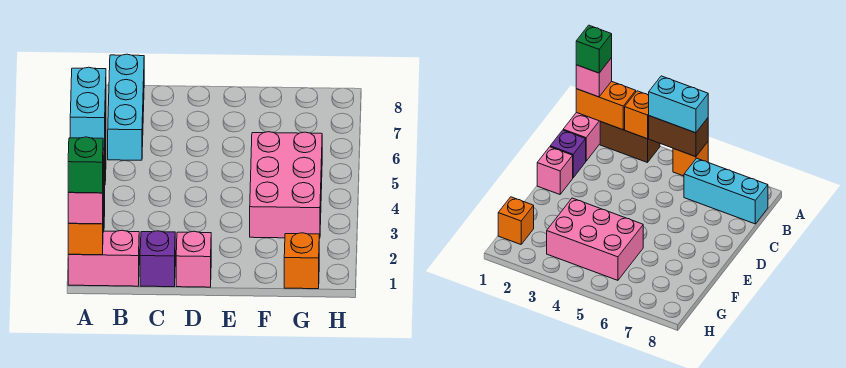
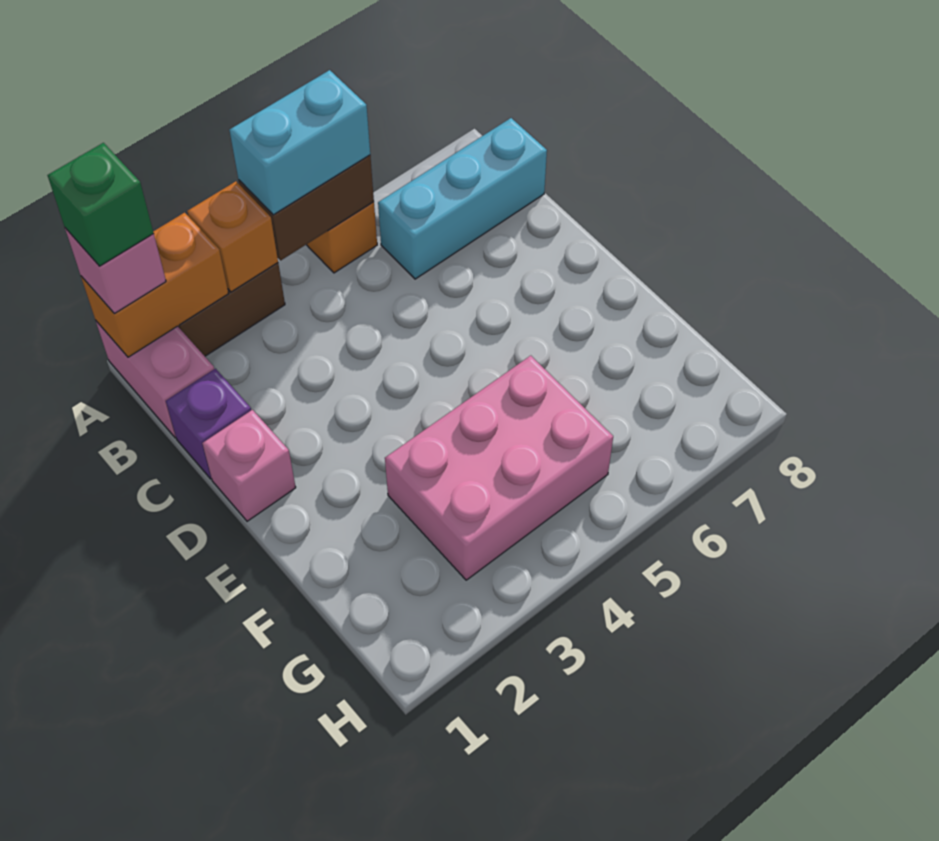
orange brick G1 level 1 -> none

